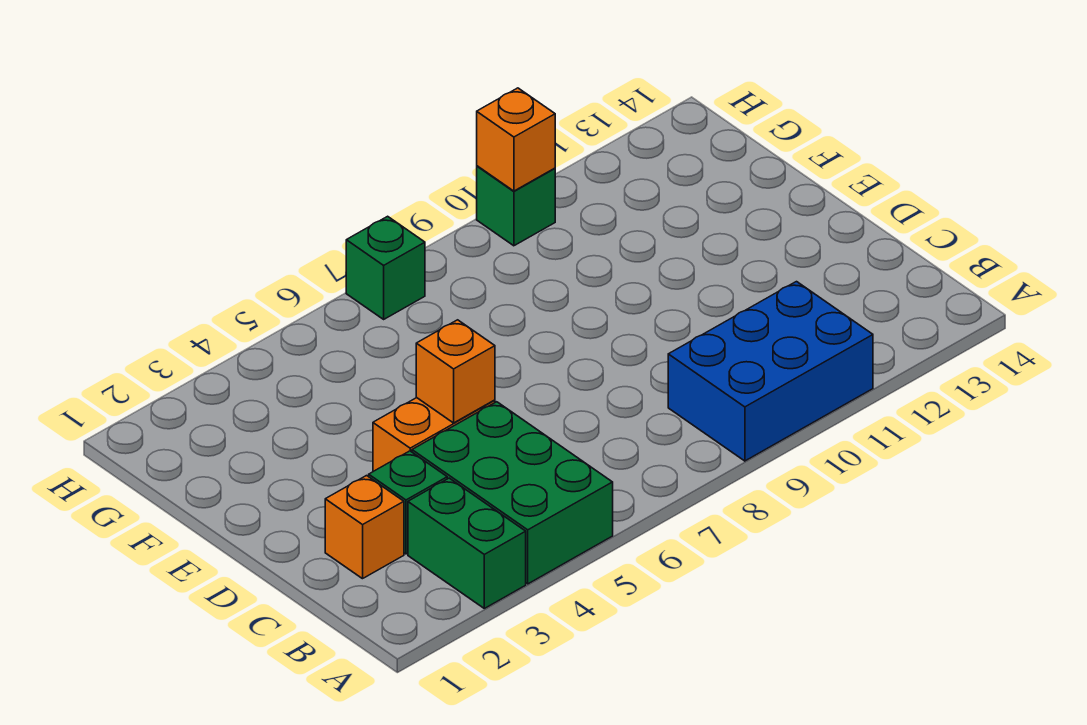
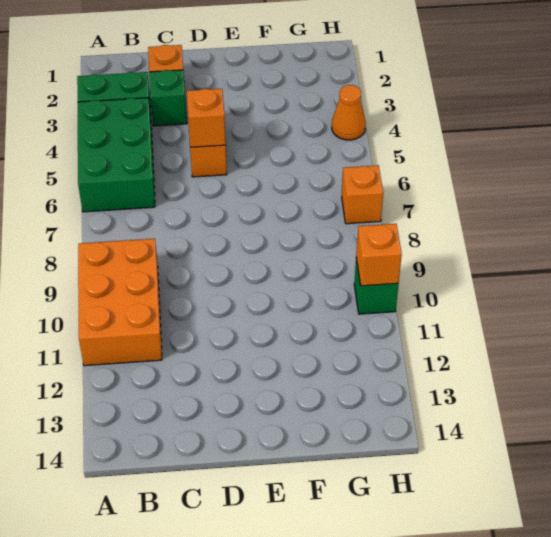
green brick A4:C5 level 1 -> green brick A4:B6 level 1
blue brick A9:B11 level 1 -> orange brick A9:B11 level 1
none -> orange cone H4 level 1
green brick H7 level 1 -> orange brick H7 level 1

